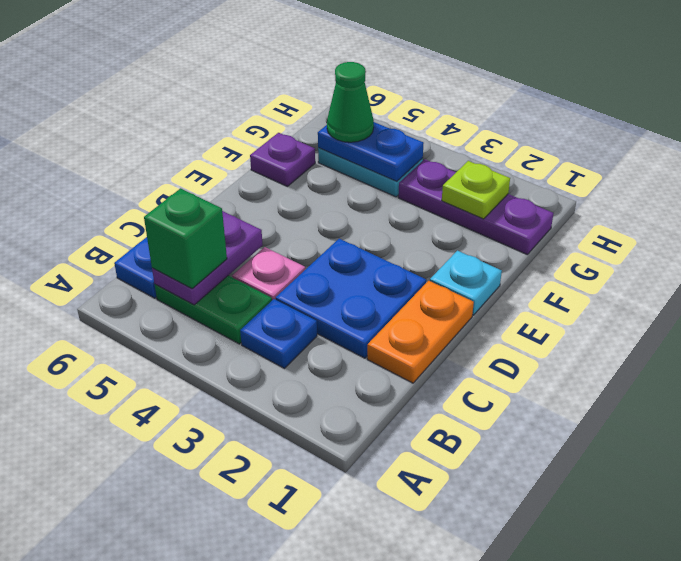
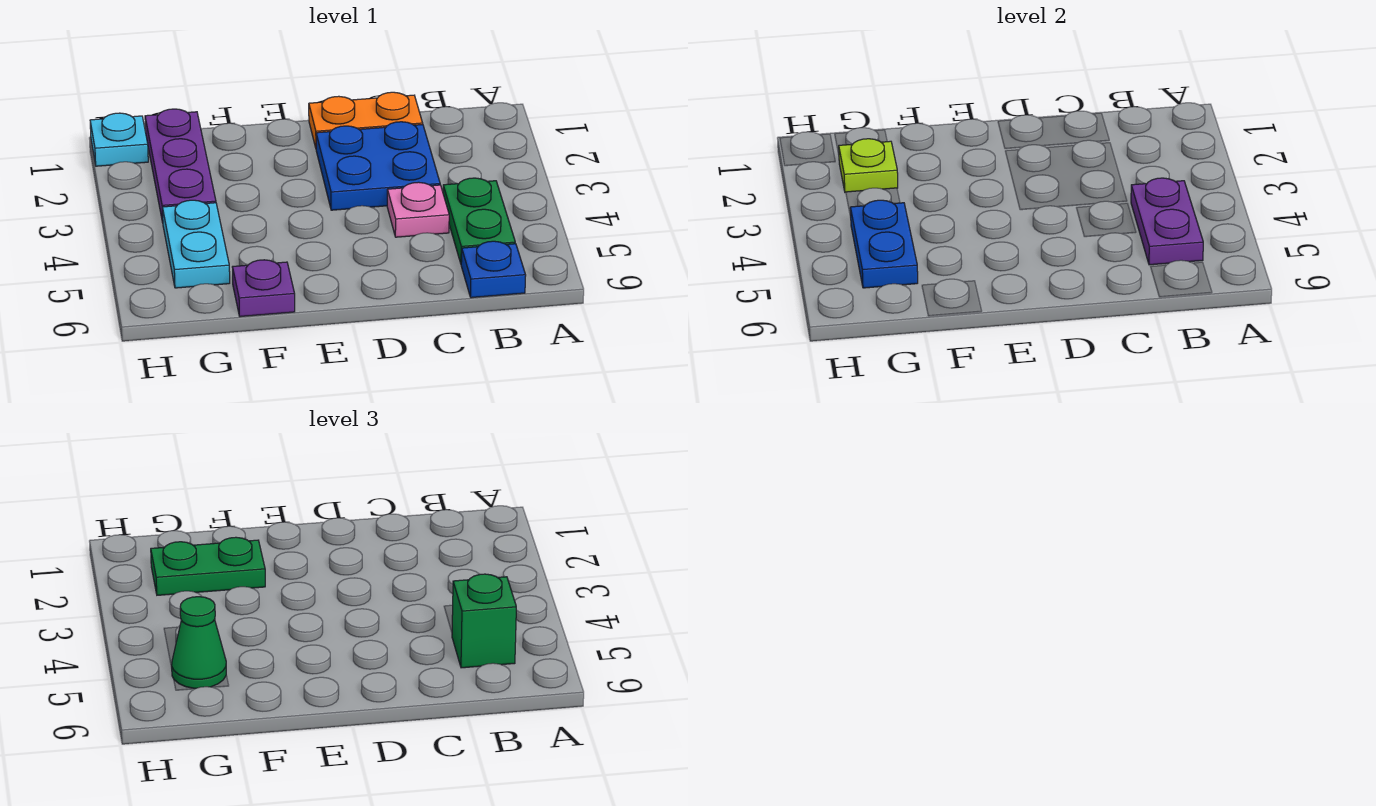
blue plate B3 level 1 -> none
purple plate B5:C5 level 2 -> purple plate B4:B5 level 2
cyan plate E1 level 1 -> cyan plate H1 level 1
none -> green plate F2:G2 level 3

